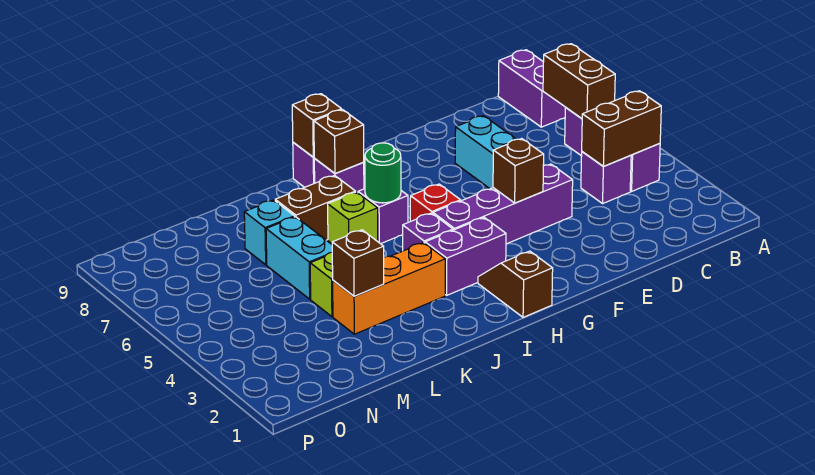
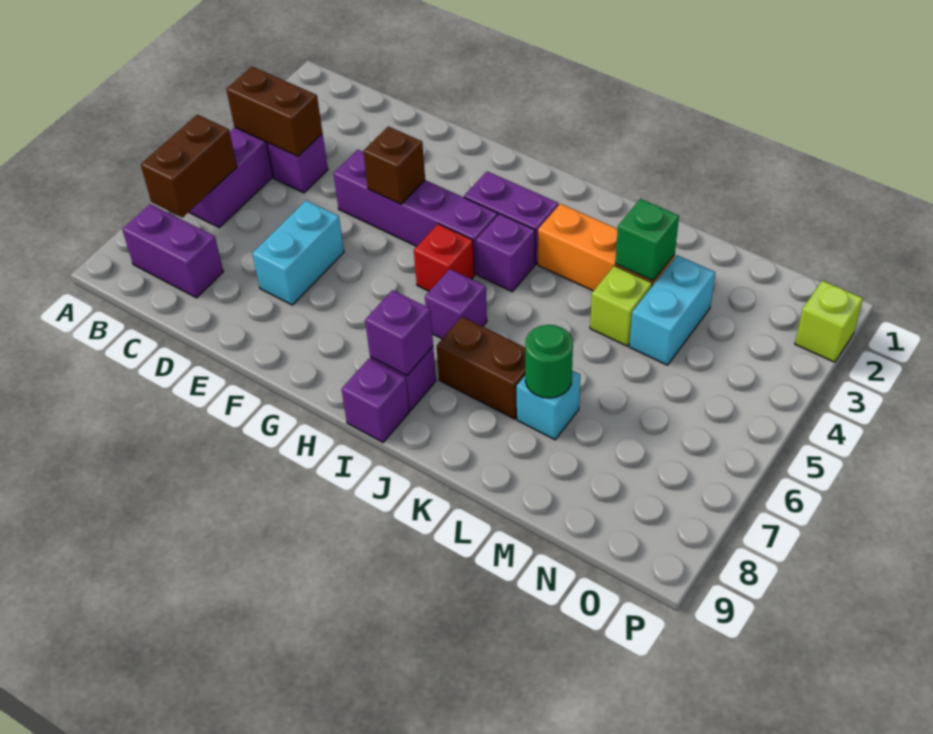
purple brick B8:B9 level 1 -> purple brick B8:C8 level 1
brown slope H1:H2 level 1 top 1 -> none
green round brick I6 level 2 -> green round brick L7 level 2
brown brick I8 level 2 -> purple brick I8 level 2
brown brick I9 level 2 -> none
lime brick J6 level 1 -> lime brick P2 level 1
brown brick L3 level 2 -> green brick L3 level 2
cyan brick L5:L6 level 1 -> cyan brick M3:M4 level 1

